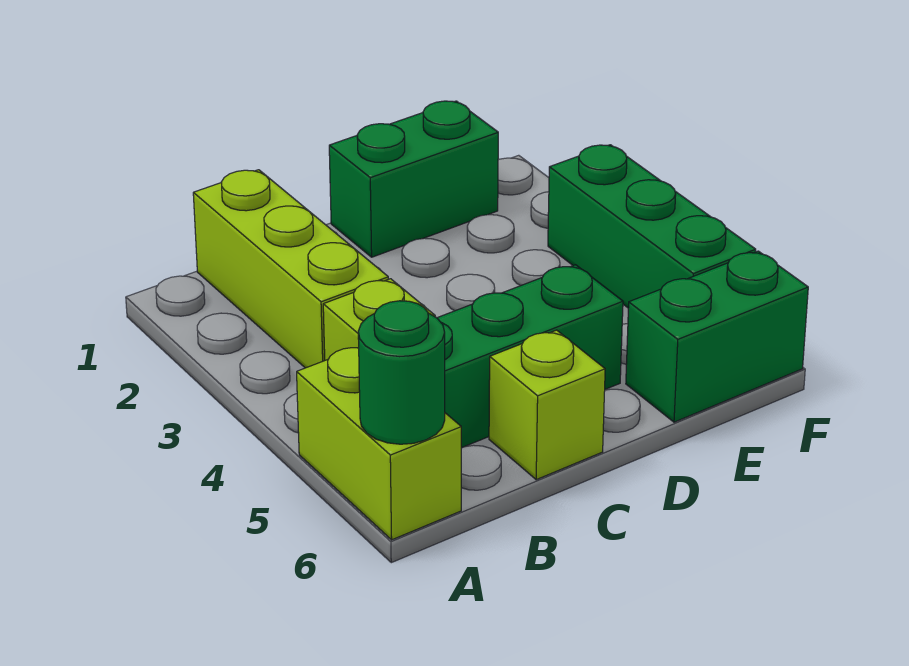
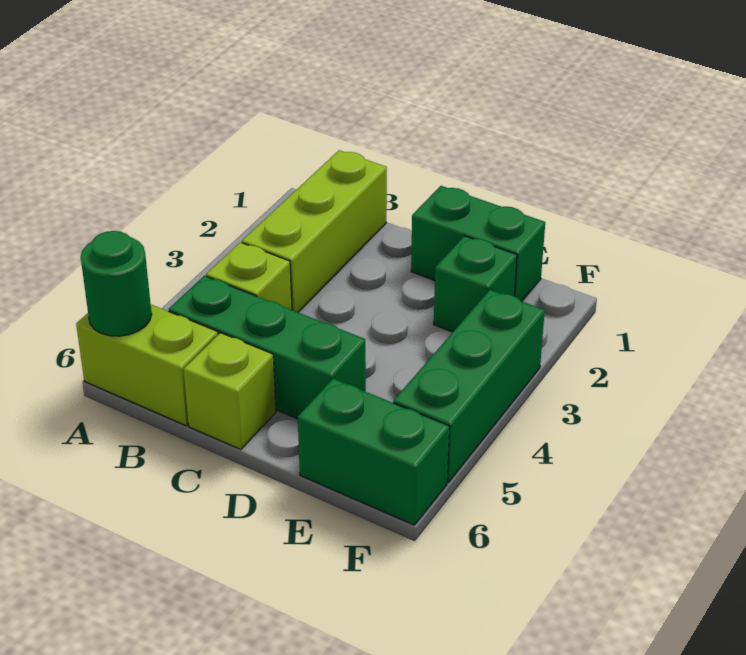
lime brick A5:A6 level 1 -> lime brick A6:B6 level 1
none -> green brick E2 level 1

